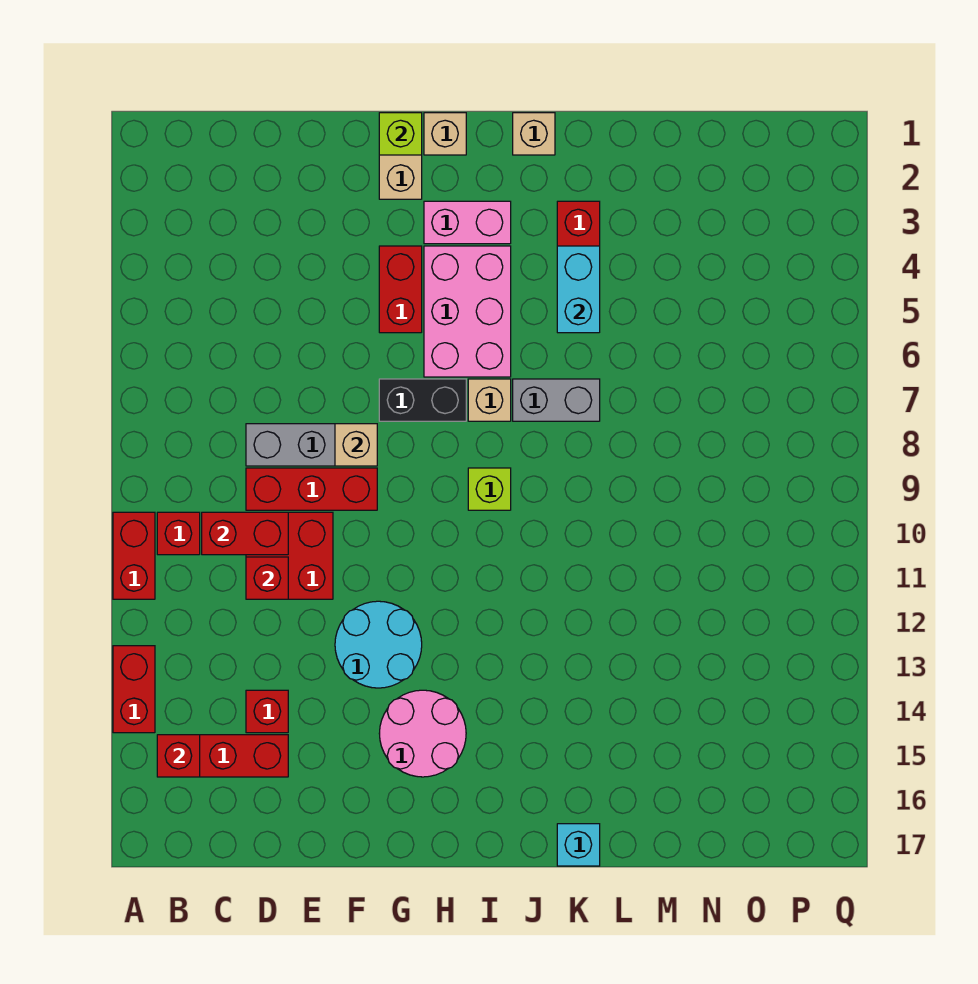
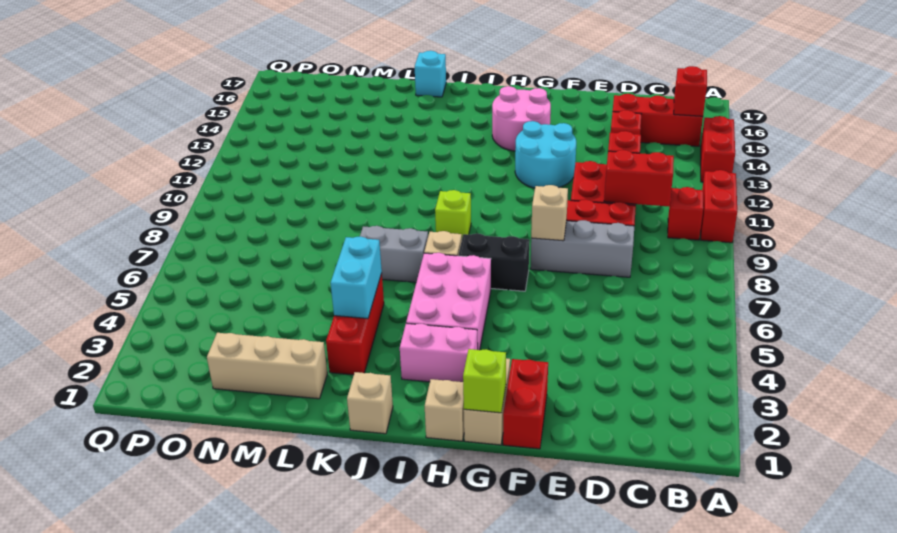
red brick G4:G5 level 1 -> red brick F1:F2 level 1
none -> tan brick L2:N2 level 1

